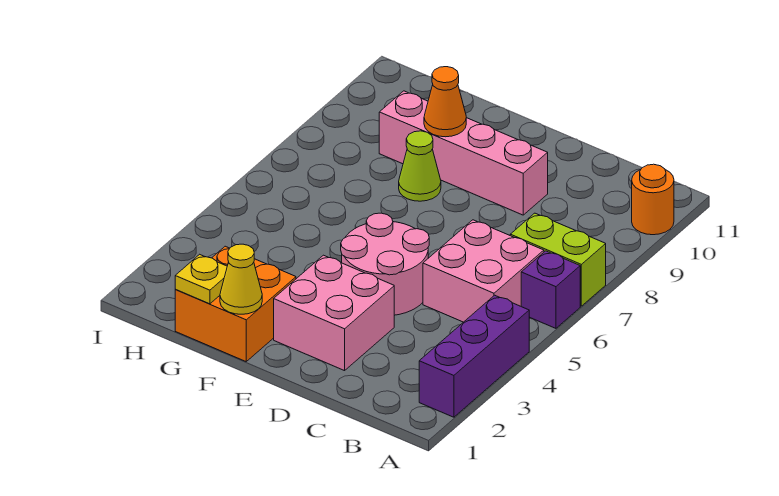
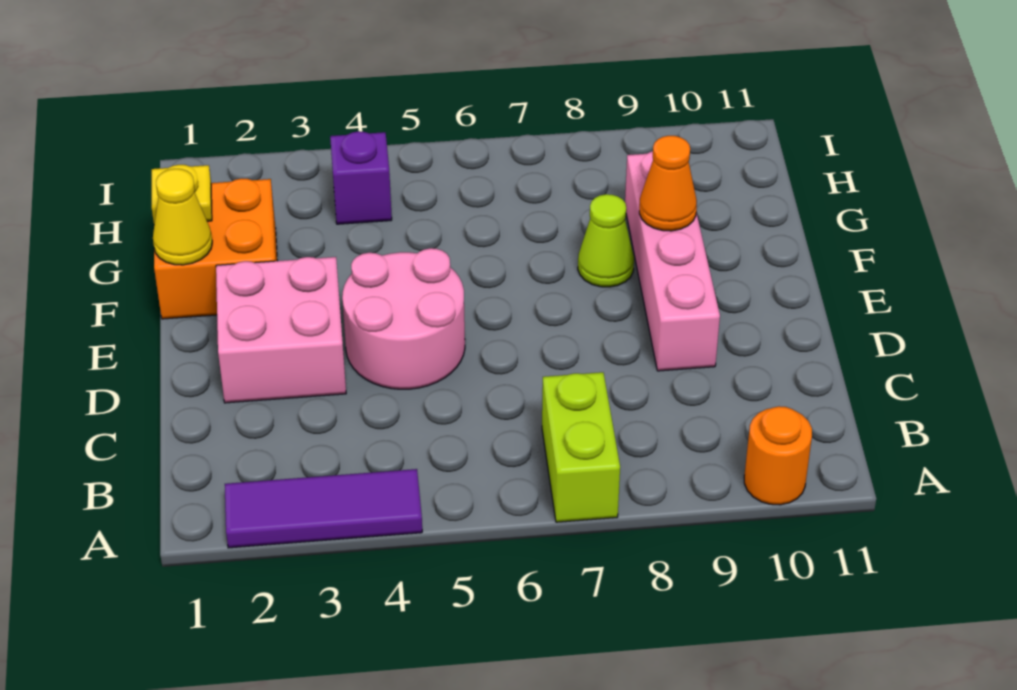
purple brick A2:A4 level 1 -> purple tile A2:A4 level 1
purple brick A6 level 1 -> purple brick H4 level 1
pink brick B5:C6 level 1 -> none

